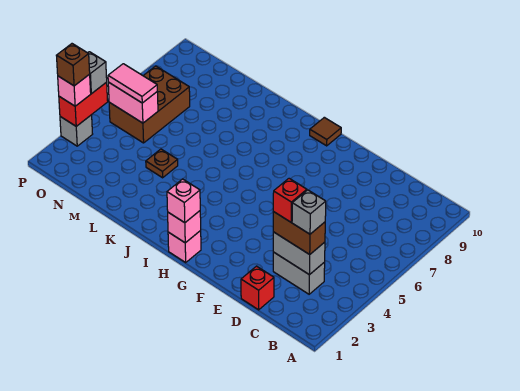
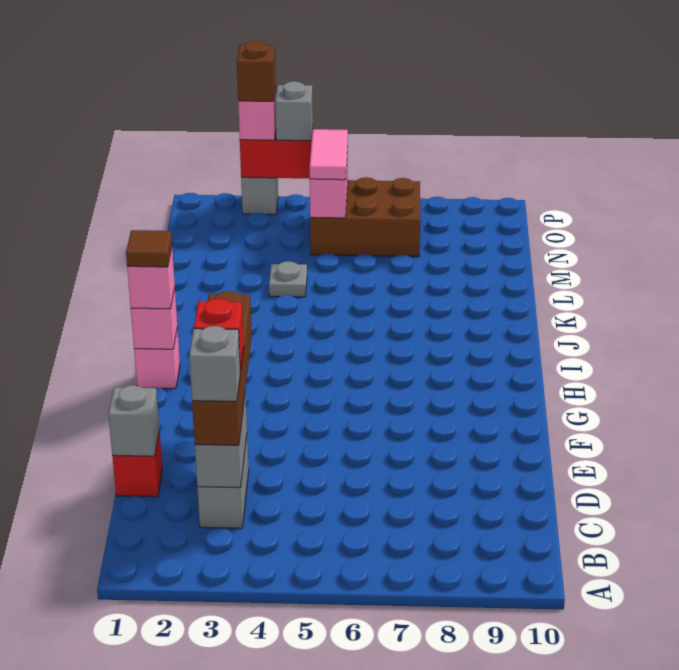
brown brick C3:D3 level 3 -> brown brick C3:F3 level 3
none -> grey brick D1 level 2
brown tile H10 level 1 -> brown tile H1 level 4
brown plate L4 level 1 -> grey plate L4 level 1

